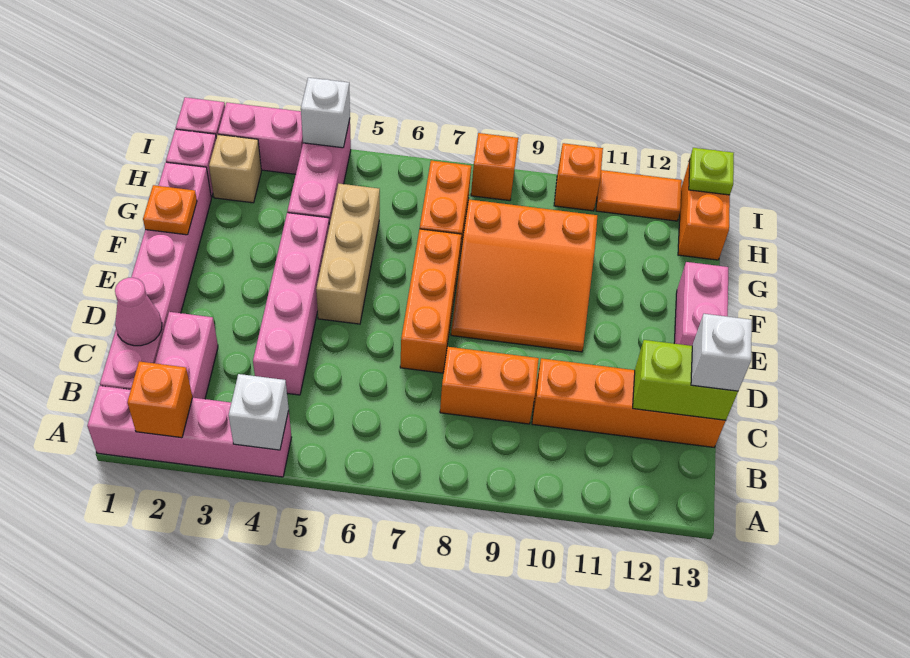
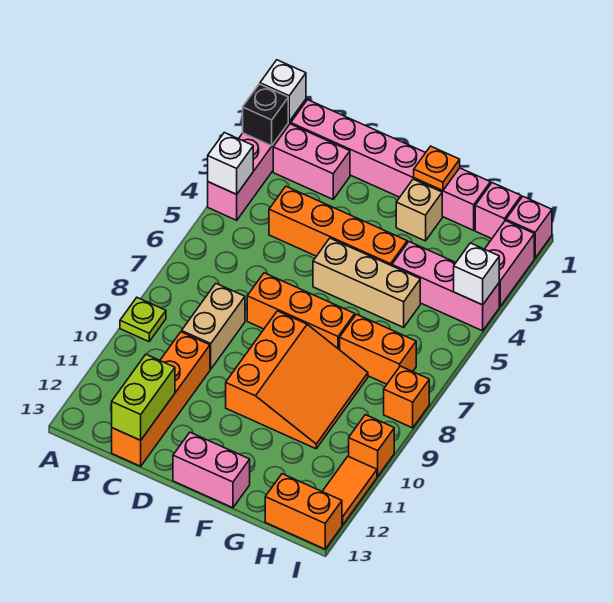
orange brick A2 level 2 -> black brick A2 level 2
pink cone C1 level 2 -> none
pink brick C4:F4 level 1 -> orange brick C4:F4 level 1
orange brick C8:C9 level 1 -> tan brick C8:C9 level 1
white brick C13 level 3 -> white brick A1 level 2
orange slope E8:G10 level 1 top G -> orange slope E8:G10 level 1 top E
tan brick H2 level 1 -> tan brick F2 level 1
lime plate I13 level 2 -> lime plate A9 level 1

